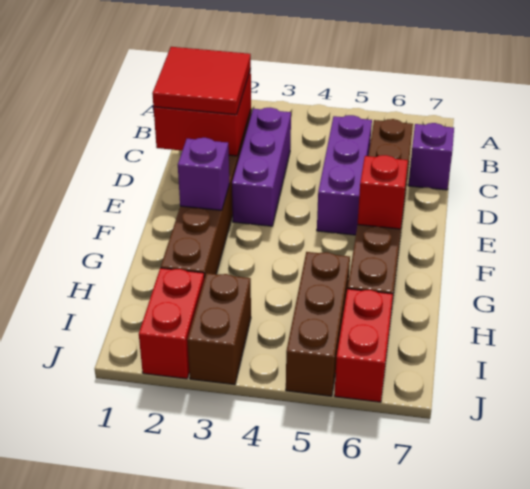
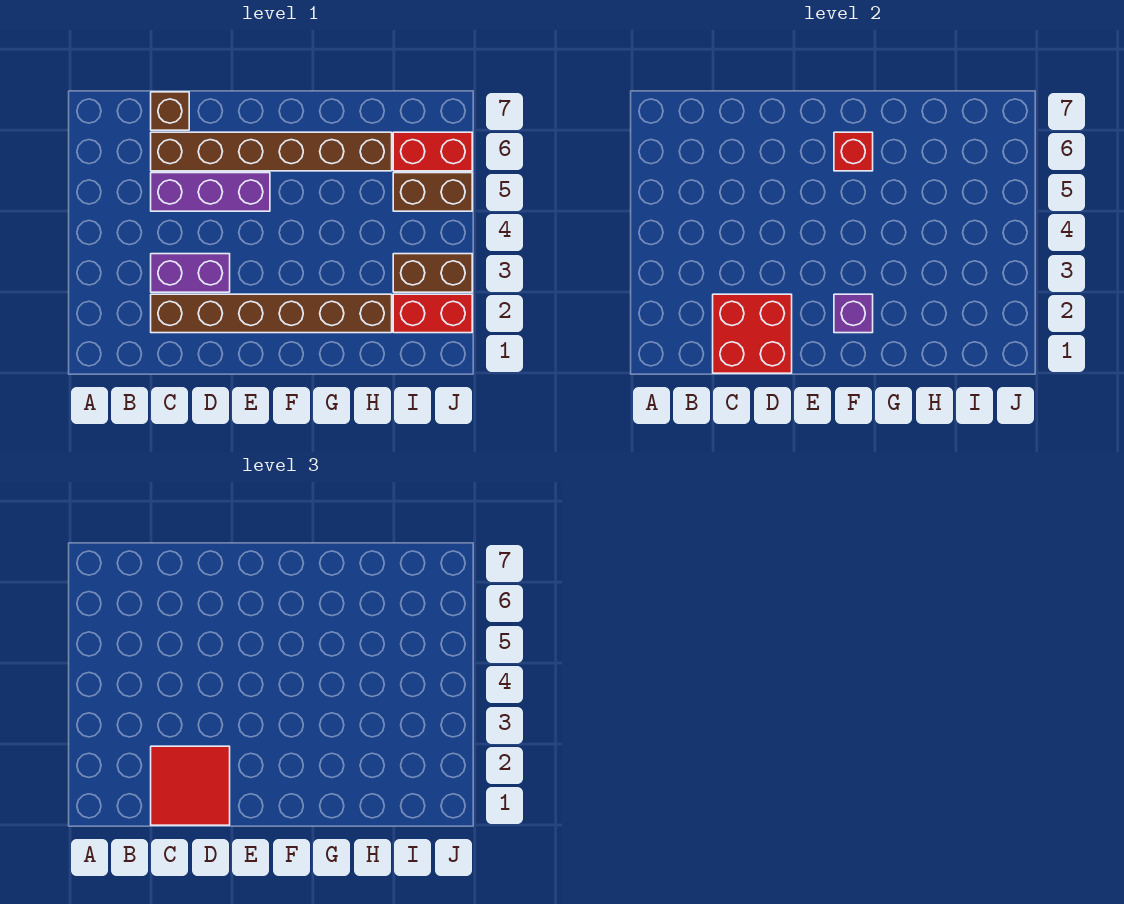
purple brick C3:E3 level 1 -> purple brick C3:D3 level 1
purple brick C7 level 1 -> brown brick C7 level 1
brown brick H5:J5 level 1 -> brown brick I5:J5 level 1

